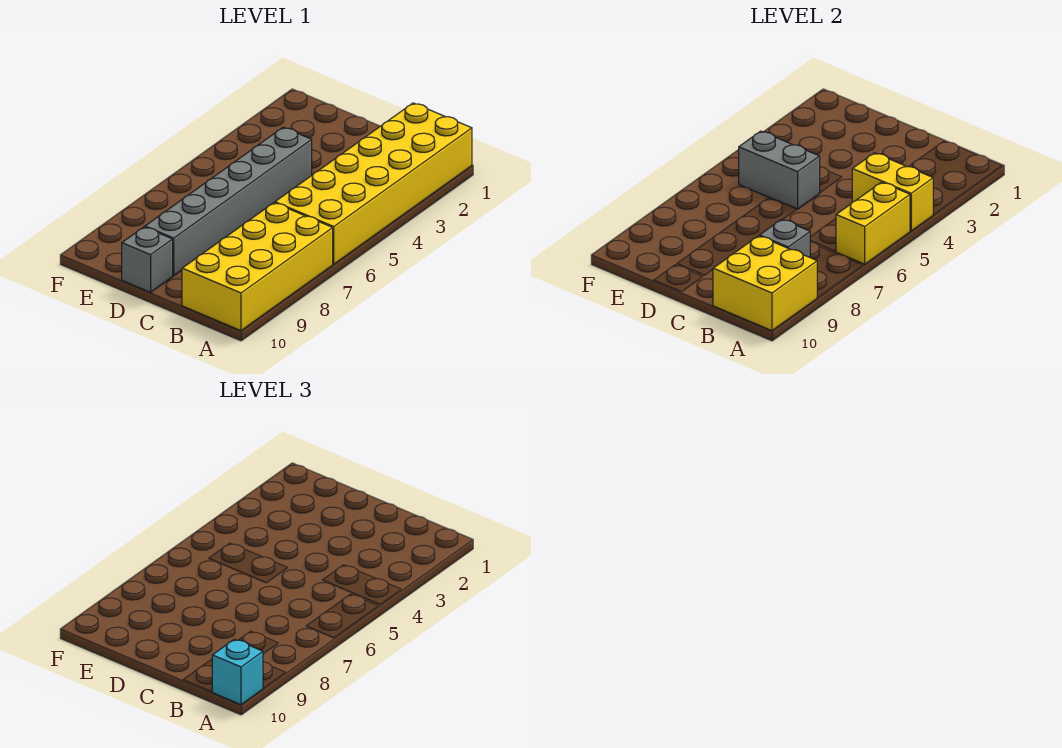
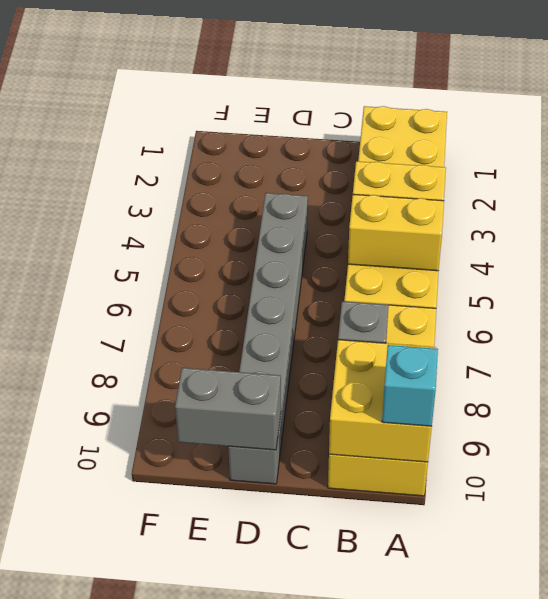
yellow brick A5:A6 level 2 -> yellow brick A5:B5 level 2
grey brick D5:E5 level 2 -> grey brick D10:E10 level 2

